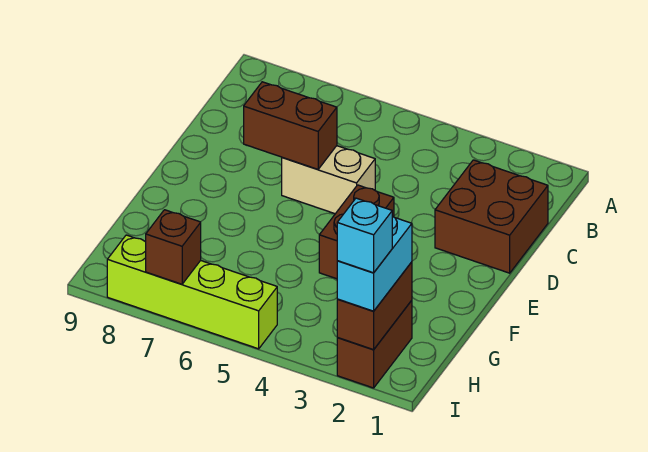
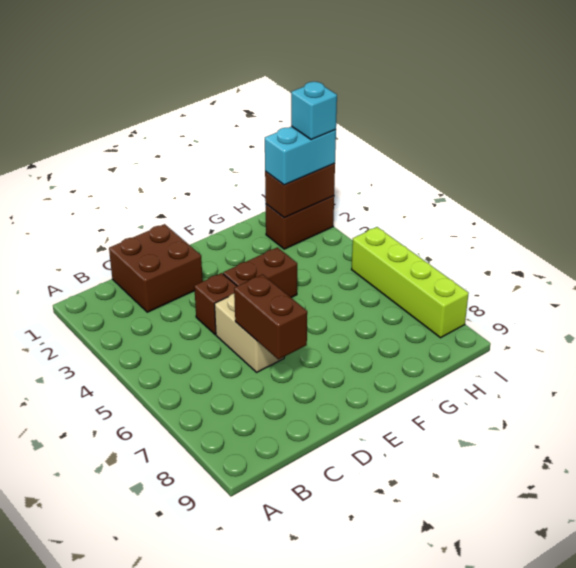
brown brick I7 level 2 -> brown brick D4 level 1

